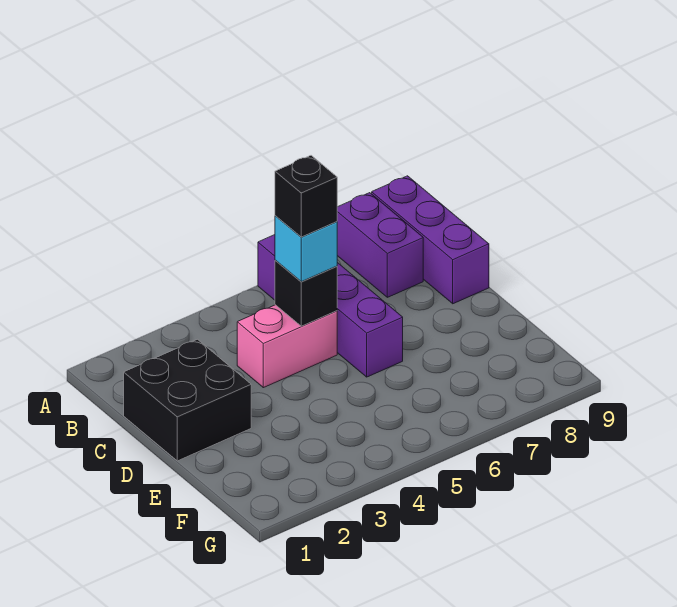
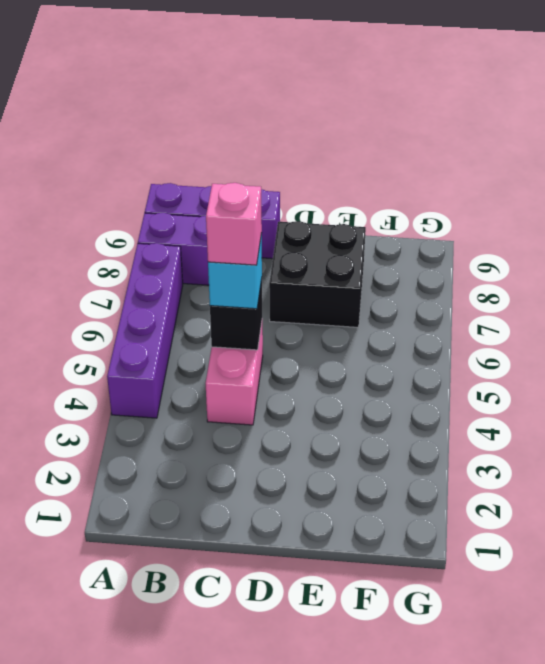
purple brick A6:D6 level 1 -> purple brick A4:A7 level 1
black brick C1:D2 level 1 -> black brick D7:E8 level 1
black brick C5 level 4 -> pink brick C5 level 4

